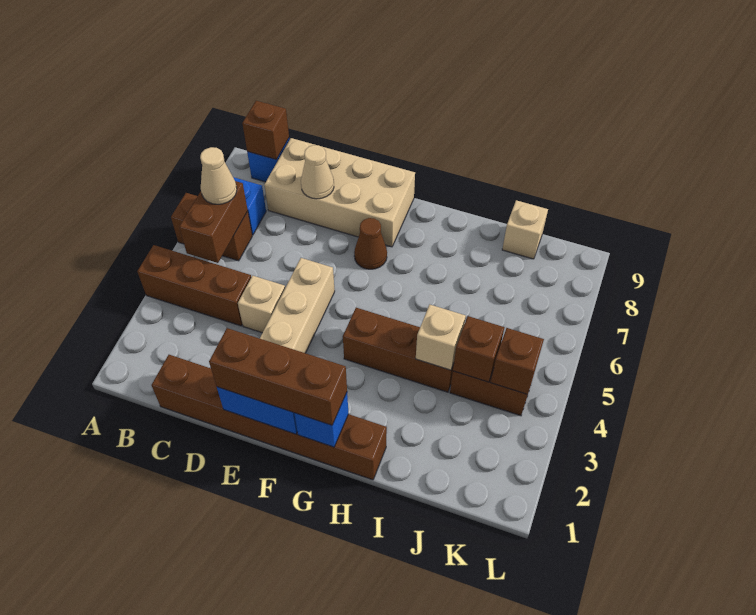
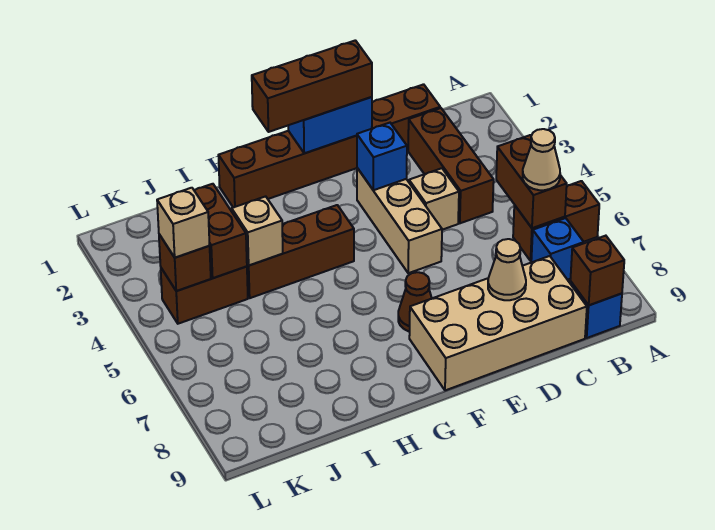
brown brick A4:C4 level 1 -> brown brick C2:C4 level 1
blue brick G1 level 2 -> blue brick E3 level 2
brown brick J4 level 2 -> brown brick J3:J4 level 2
tan brick J9 level 1 -> tan brick K4 level 3

